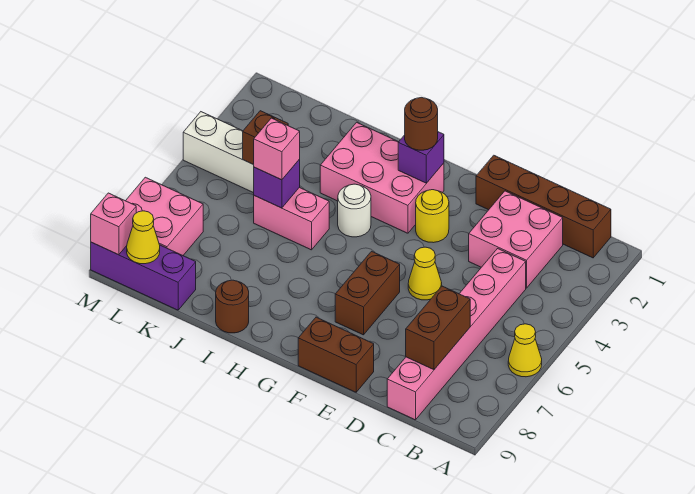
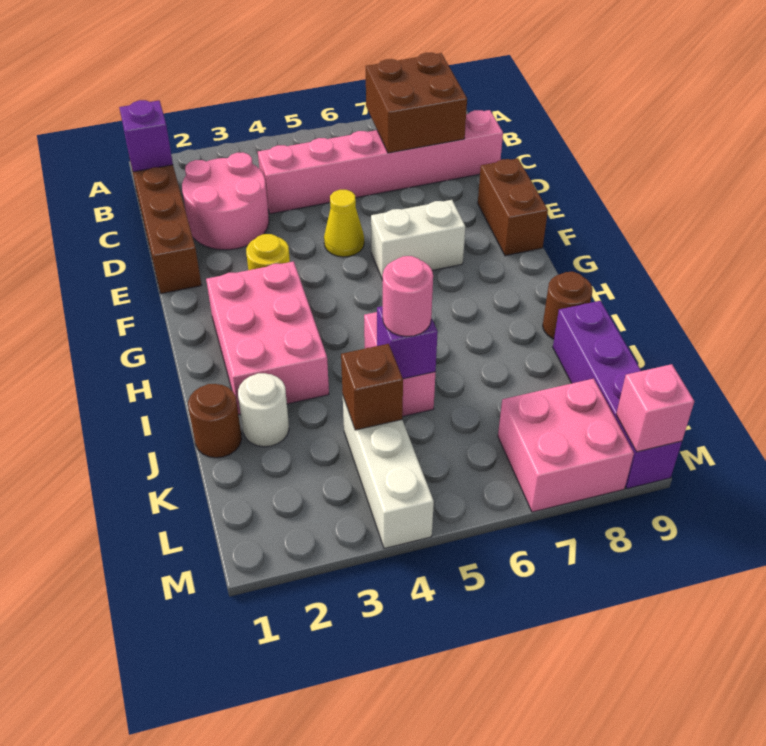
yellow cone A6 level 1 -> none
pink brick C2:D3 level 1 -> pink round brick C2:D3 level 1
brown brick C7:C8 level 2 -> brown brick B7:C8 level 2
brown brick F6:F7 level 1 -> white brick F6:F7 level 1
purple brick G2 level 2 -> purple brick B1 level 2
brown round brick G2 level 3 -> brown round brick J1 level 1
white round brick H4 level 1 -> white round brick J2 level 1
pink brick J5 level 3 -> pink round brick J5 level 3
purple brick K9:M9 level 1 -> purple brick J9:M9 level 1
yellow cone L9 level 2 -> none

